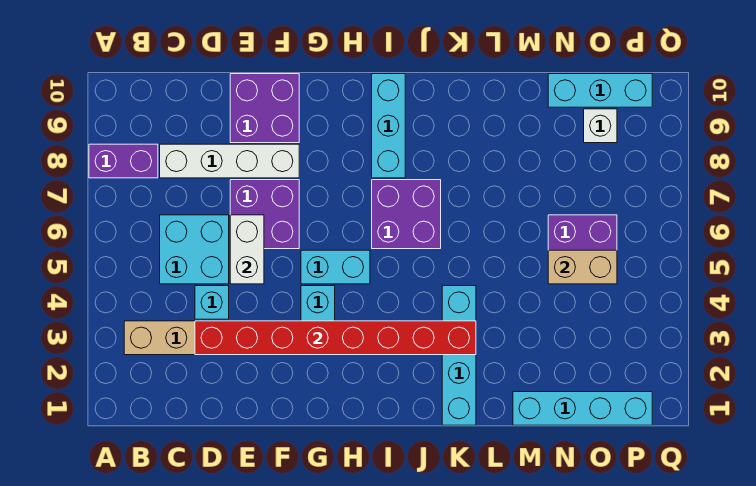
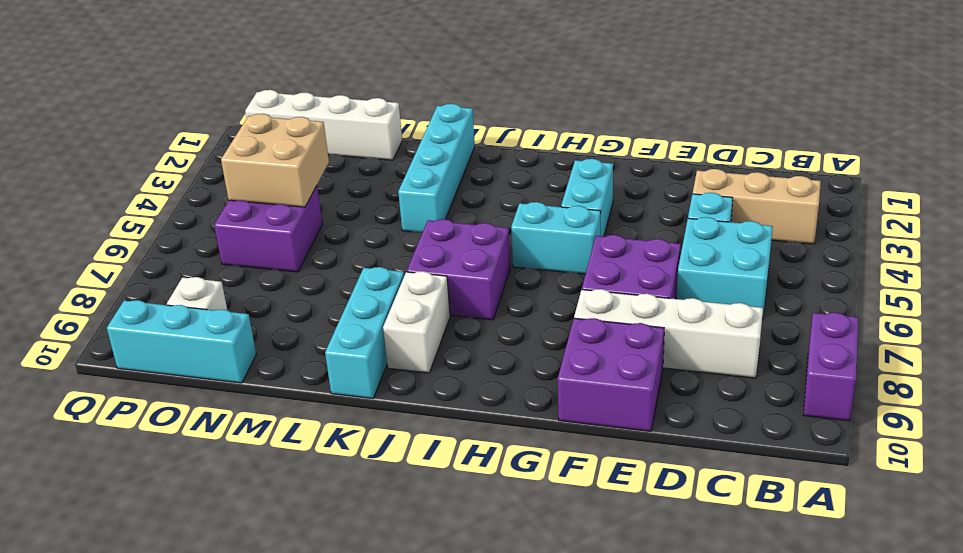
purple brick A8:B8 level 1 -> purple brick A8:A9 level 1
red brick D3:K3 level 2 -> none
white brick E5:E6 level 2 -> white brick J8:J9 level 1
cyan brick I8:I10 level 1 -> cyan brick K8:K10 level 1
cyan brick M1:P1 level 1 -> white brick M1:P1 level 1
tan brick N5:O5 level 2 -> tan brick N4:O5 level 2

